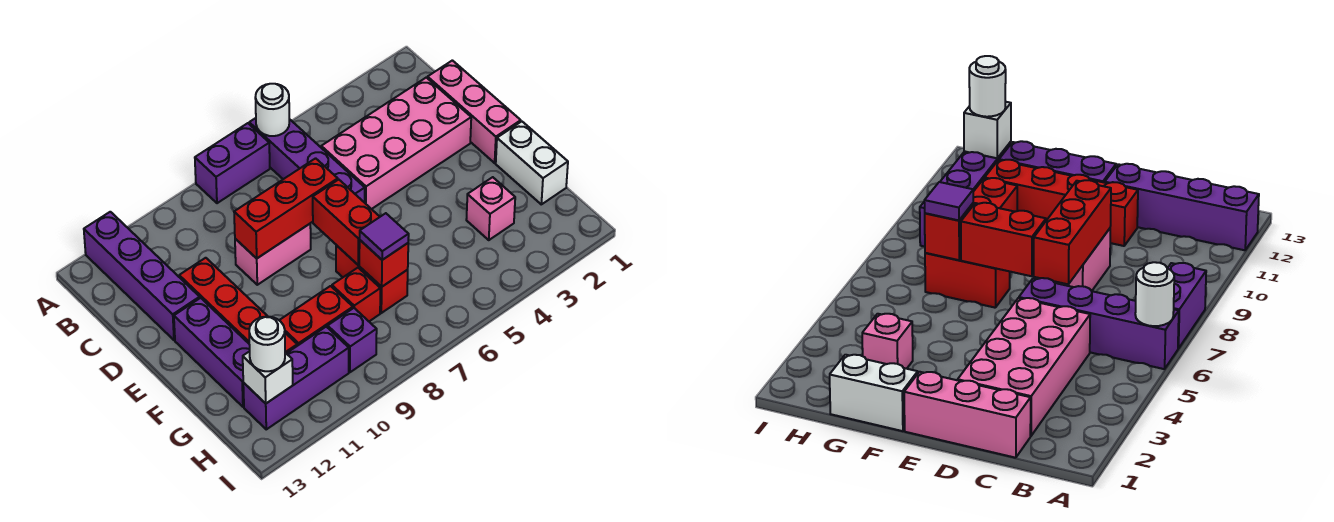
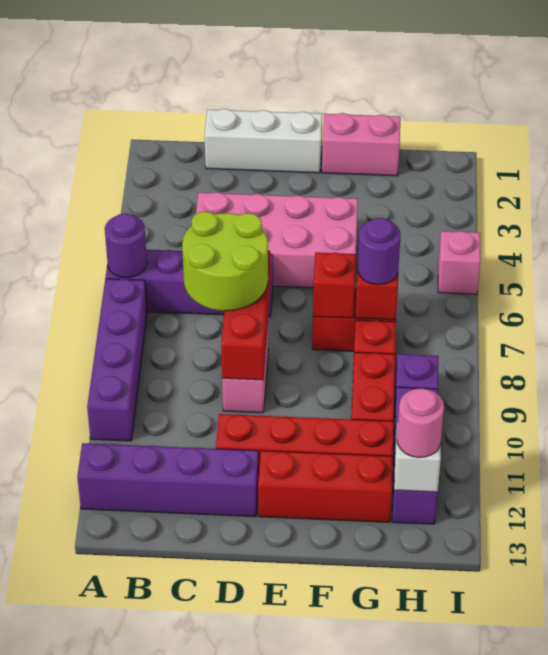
white round brick A6 level 2 -> purple round brick A6 level 2
purple brick A7:A8 level 1 -> purple brick A7:A10 level 1
pink brick C1:E1 level 1 -> white brick C1:E1 level 1
pink brick C2:D5 level 1 -> pink brick C4:F5 level 1
none -> lime round brick C7:D8 level 3
red brick E7:F7 level 2 -> red brick F7 level 2
purple brick E12:G12 level 1 -> red brick E12:G12 level 1
white brick F1:G1 level 1 -> pink brick F1:G1 level 1
pink brick G3 level 1 -> pink brick I5 level 1
purple tile G7 level 3 -> purple round brick G7 level 3
white round brick H12 level 3 -> pink round brick H12 level 3

